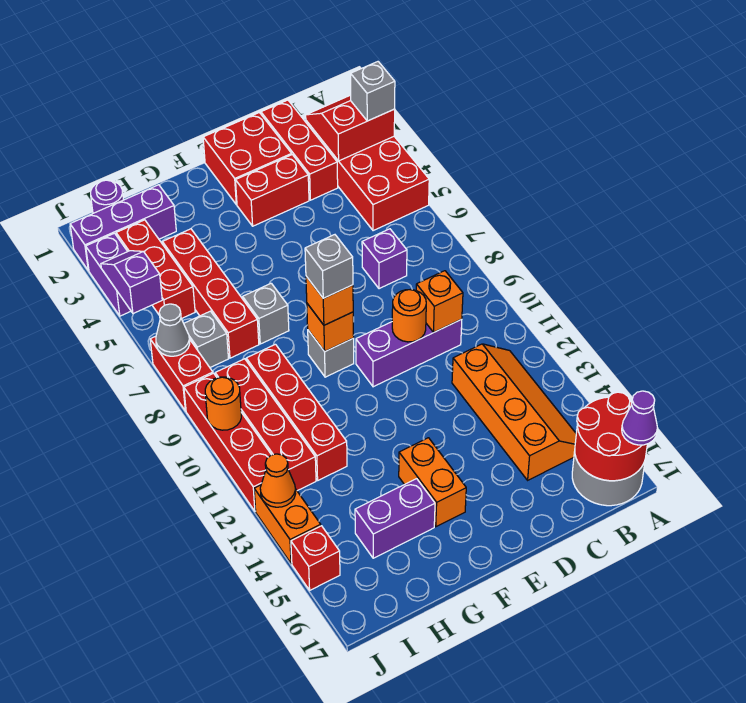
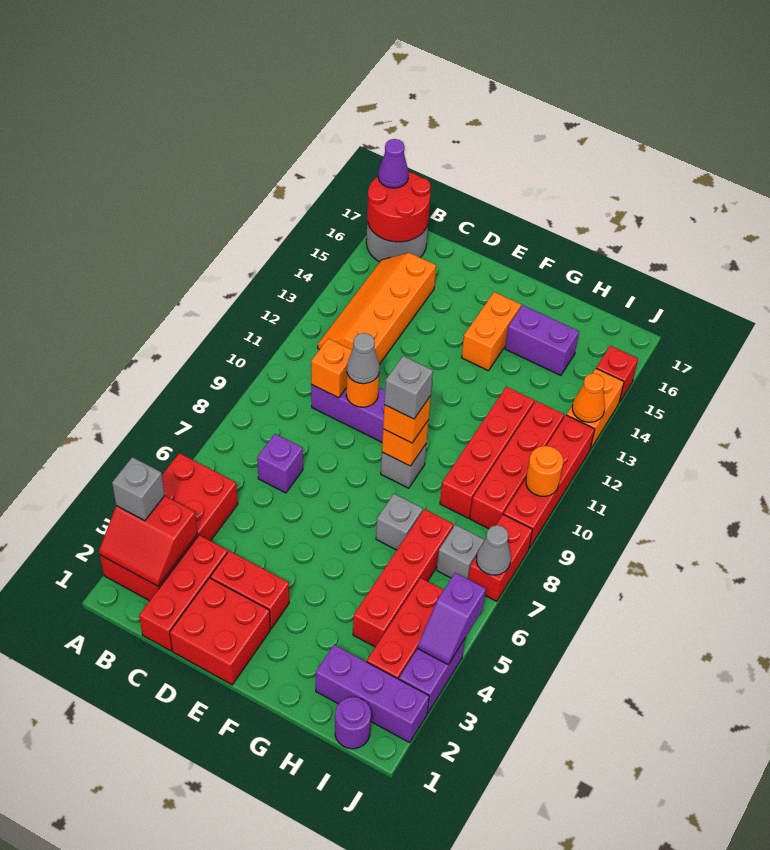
none -> grey cone D10 level 3

